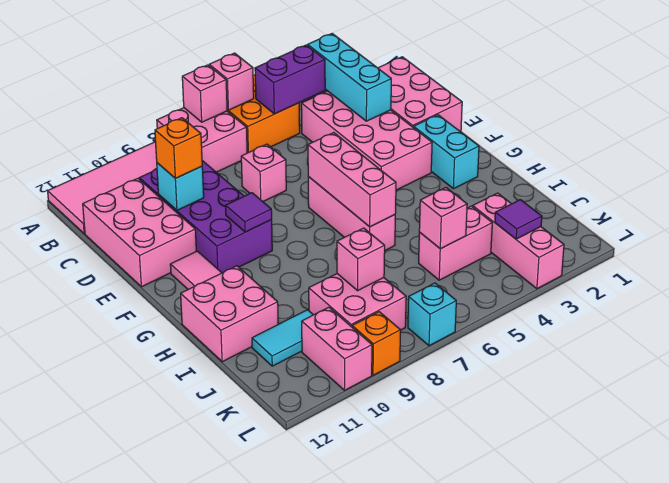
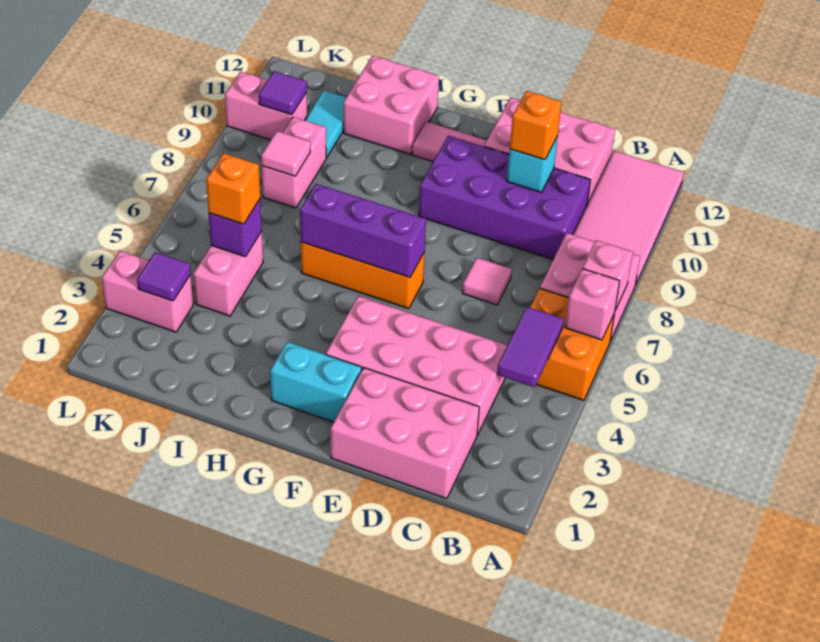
cyan brick B3:D3 level 2 -> none
purple brick B4:B5 level 2 -> purple tile B4:B5 level 2
pink brick D7 level 1 -> pink tile D7 level 1
pink brick F6:H6 level 1 -> orange brick F6:H6 level 1
pink brick F6:H6 level 2 -> purple brick F6:H6 level 2
purple tile F9 level 2 -> purple tile K10 level 2
pink brick J3:L3 level 1 -> pink brick K3:L3 level 1
pink brick J5 level 2 -> purple brick J5 level 2
pink brick J8:K9 level 1 -> pink brick J8:J9 level 1
pink brick J8 level 2 -> pink tile J8 level 2
cyan brick L7 level 1 -> none
orange brick L9 level 1 -> orange brick J5 level 3

